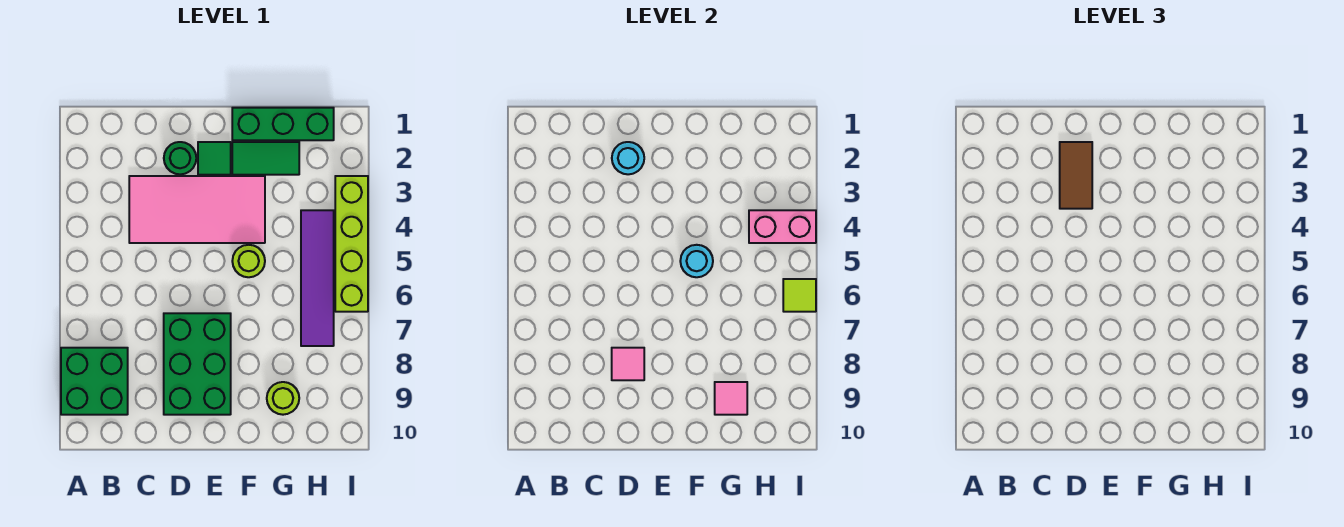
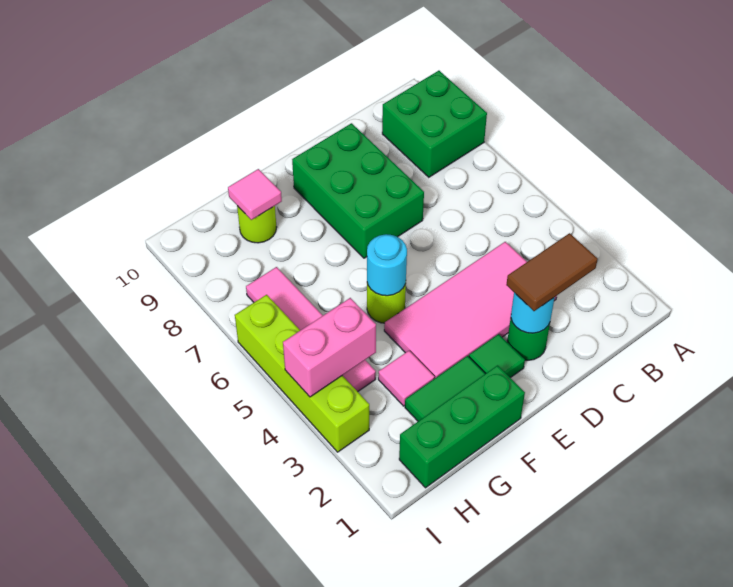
brown tile D2:D3 level 3 -> brown tile C2:D2 level 3
pink tile D8 level 2 -> pink tile G3 level 1
purple tile H4:H7 level 1 -> pink tile H4:H7 level 1
lime tile I6 level 2 -> none

